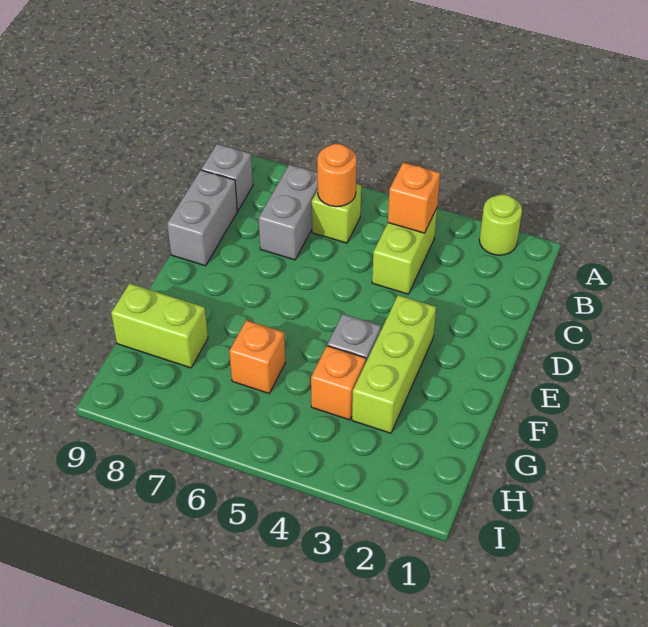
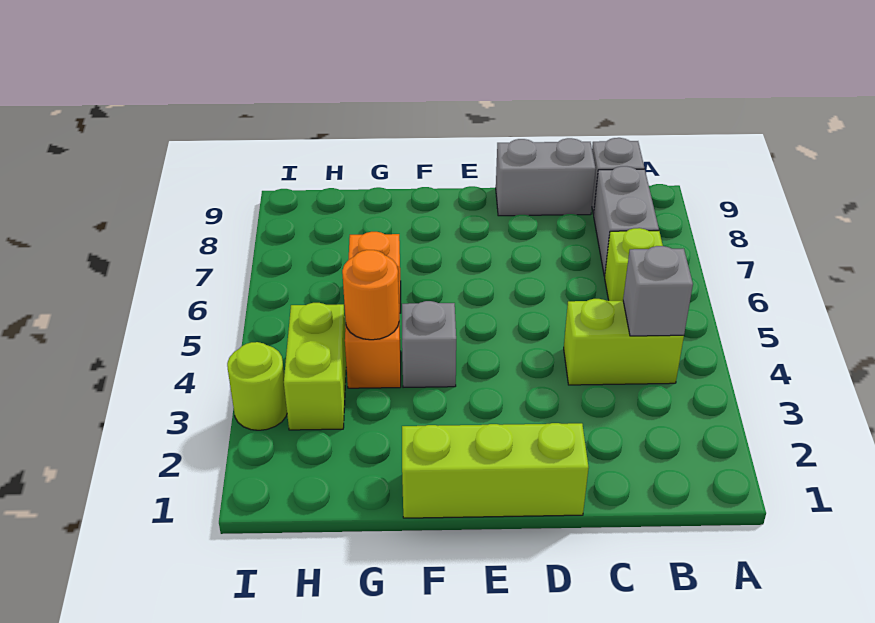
lime round brick A2 level 1 -> lime round brick I3 level 1
orange brick B4 level 2 -> grey brick B4 level 2
orange round brick B6 level 2 -> orange round brick G4 level 2
grey brick B7:C7 level 1 -> grey brick B7:B8 level 1
lime brick E3:G3 level 1 -> lime brick D1:F1 level 1
lime brick G8:G9 level 1 -> lime brick H3:H4 level 1

